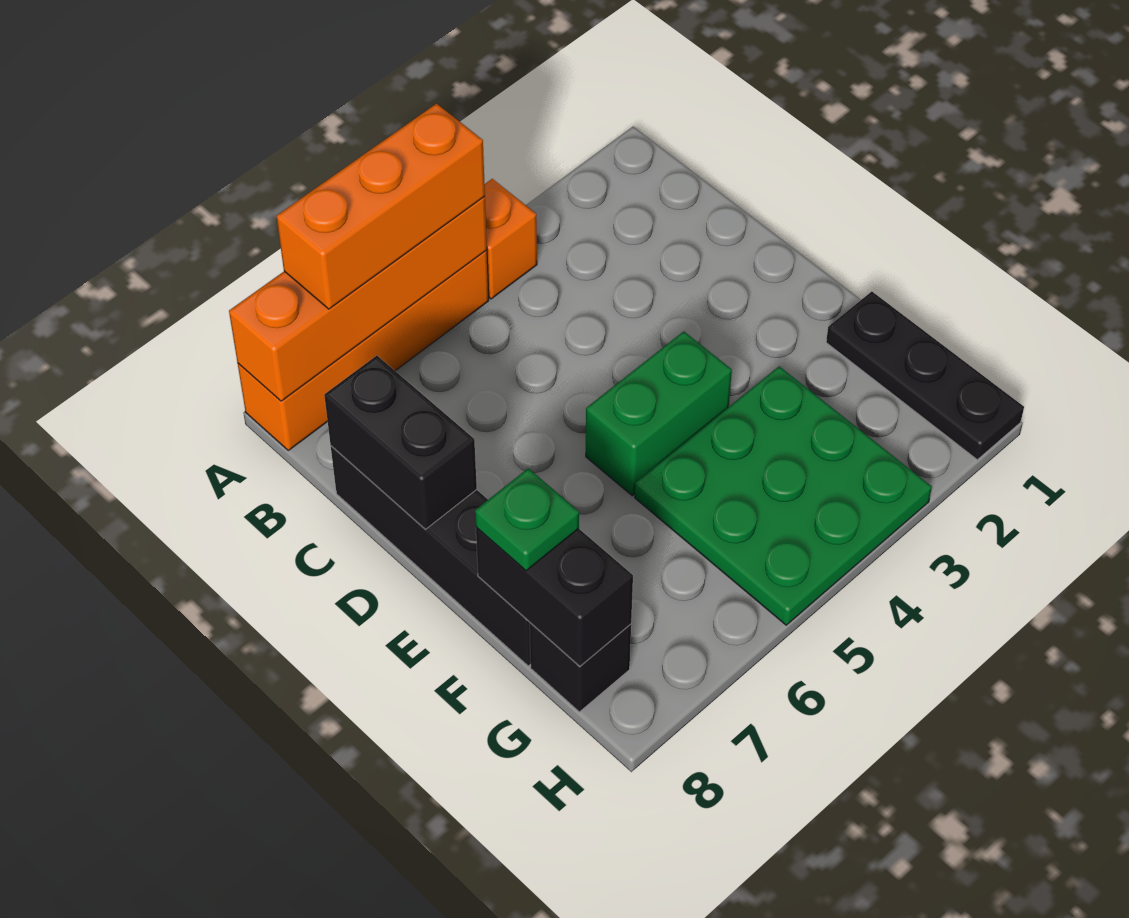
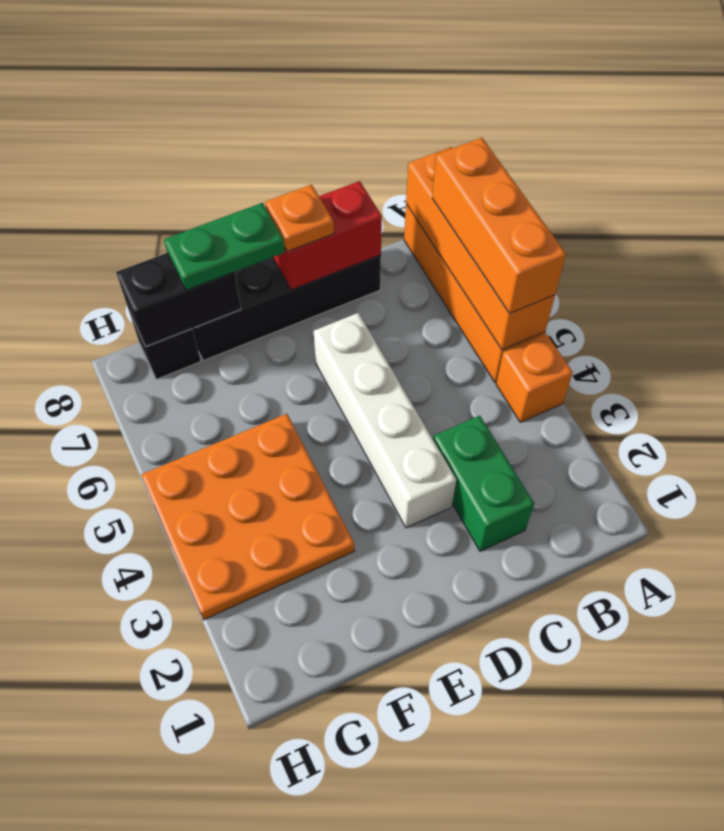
black brick C8:D8 level 2 -> red brick C8:D8 level 2
none -> white brick D3:D6 level 1
none -> orange plate D8 level 3
green brick E4:E5 level 1 -> green brick C2:C3 level 1
black plate F1:H1 level 1 -> none
green plate F3:H5 level 1 -> orange plate F3:H5 level 1
green plate F8 level 3 -> green plate E8:F8 level 3

